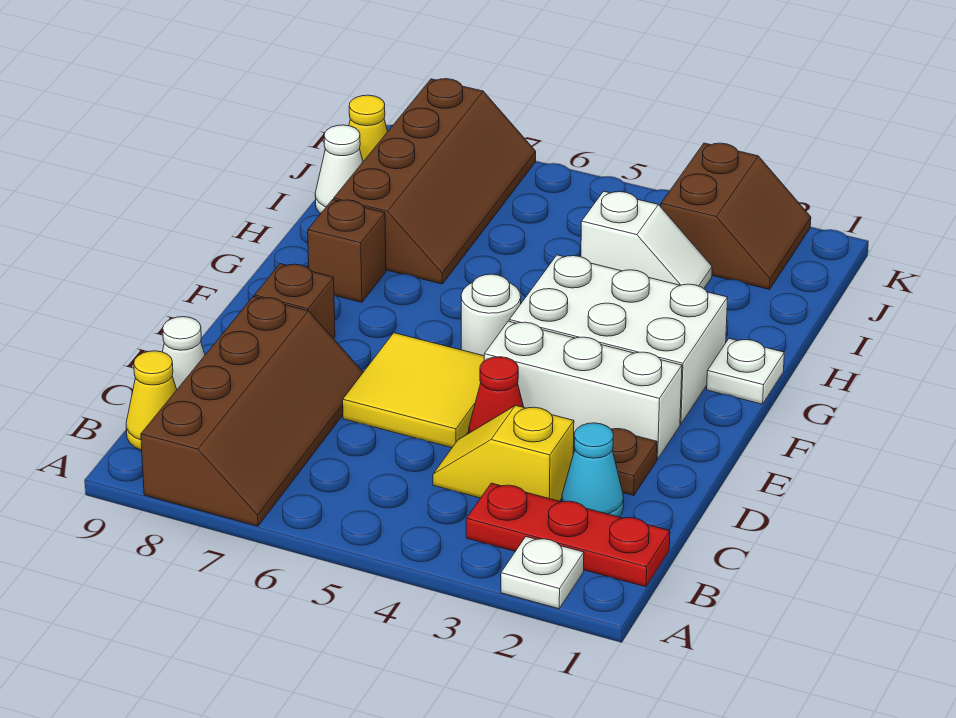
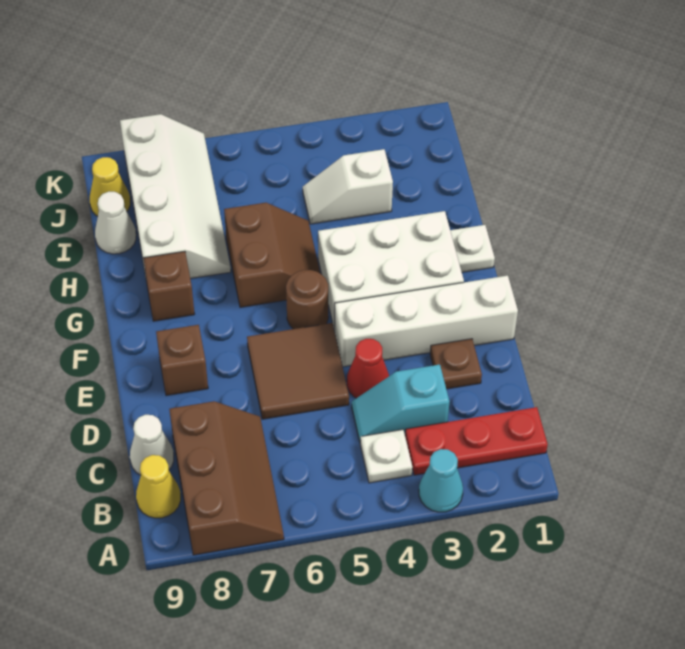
white plate A2 level 1 -> white plate B4 level 1
brown slope A7:D8 level 1 top 8 -> brown slope A7:C8 level 1 top 8
cyan cone C2 level 1 -> cyan cone A3 level 1
yellow slope C3:C4 level 1 top 3 -> cyan slope C3:C4 level 1 top 3
yellow tile D5:E6 level 1 -> brown tile D5:E6 level 1
white brick E2:E4 level 1 -> white brick E1:E4 level 1
white round brick F5 level 1 -> brown round brick F5 level 1
brown slope H7:K8 level 1 top 8 -> white slope H7:K8 level 1 top 8
white slope I3:I4 level 1 top 4 -> white slope I3:I4 level 1 top 3
brown slope J2:K3 level 1 top 3 -> brown slope G5:H6 level 1 top 6

